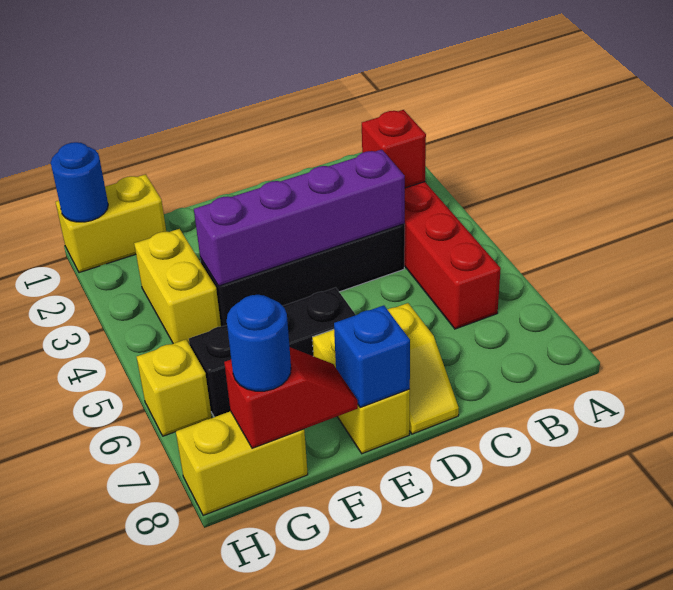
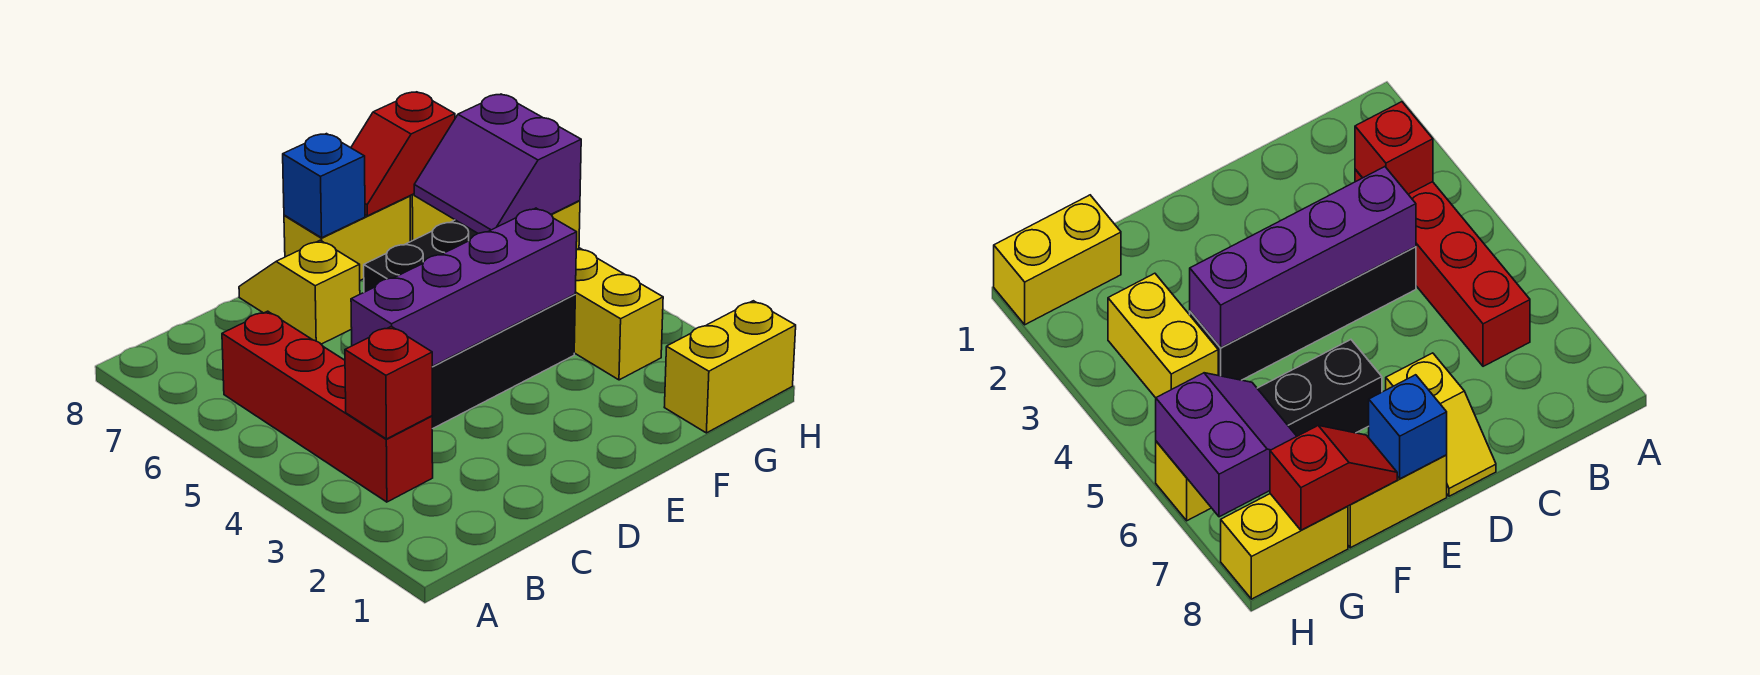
yellow brick E7:E8 level 1 -> yellow brick E8:F8 level 1
none -> purple slope G6:H7 level 2 top H
blue round brick G8 level 3 -> none
blue round brick H1 level 2 -> none

